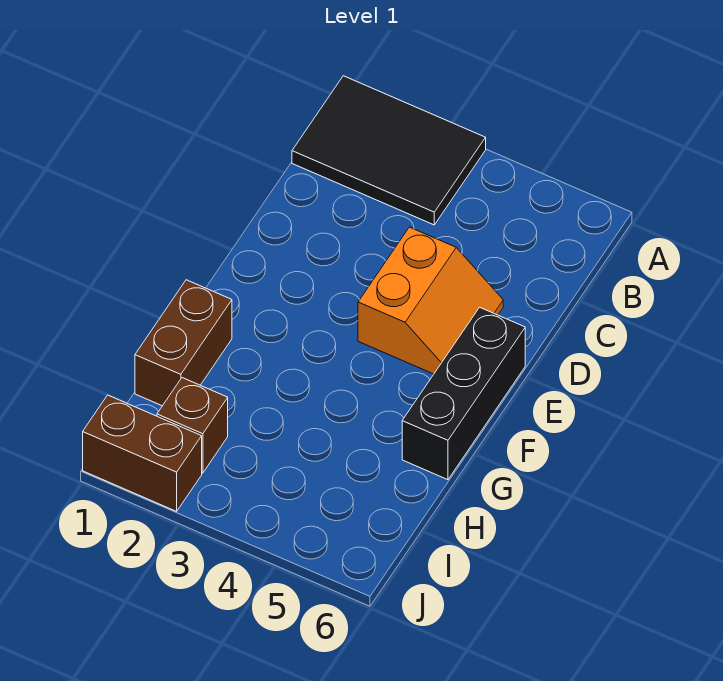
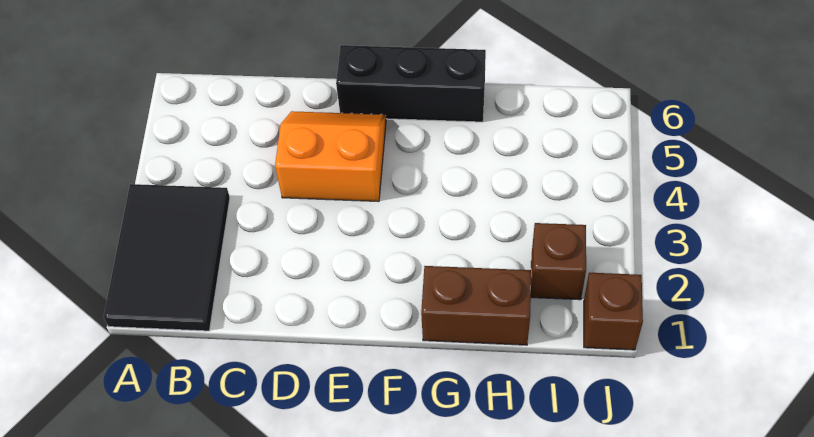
brown brick J1:J2 level 1 -> brown brick J1 level 1

